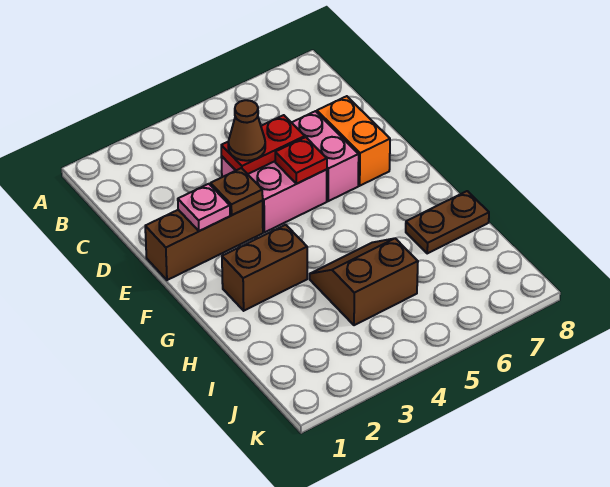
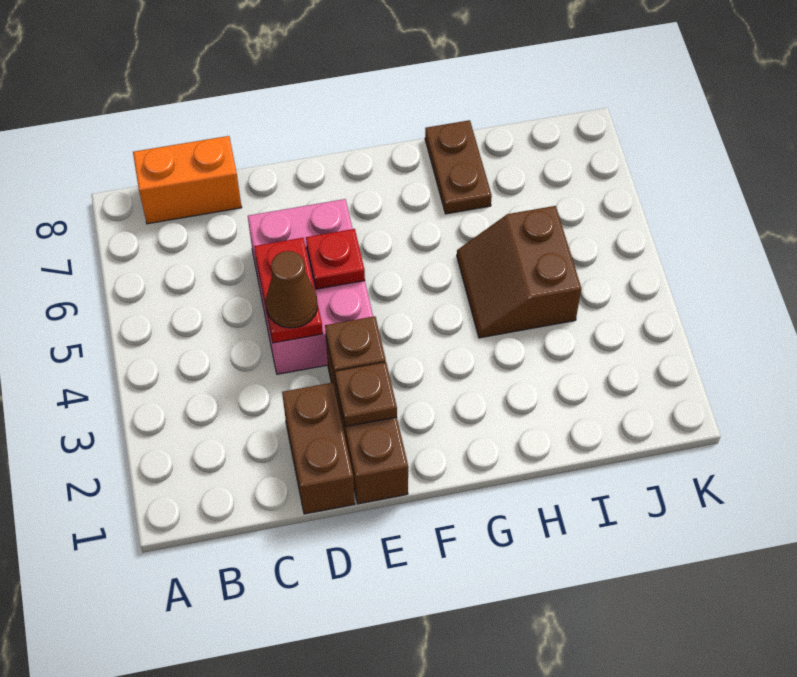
orange brick D7:E7 level 1 -> orange brick B8:C8 level 1
pink plate E2 level 2 -> brown plate E2 level 2
brown brick G2:G3 level 1 -> brown brick D1:D2 level 1

